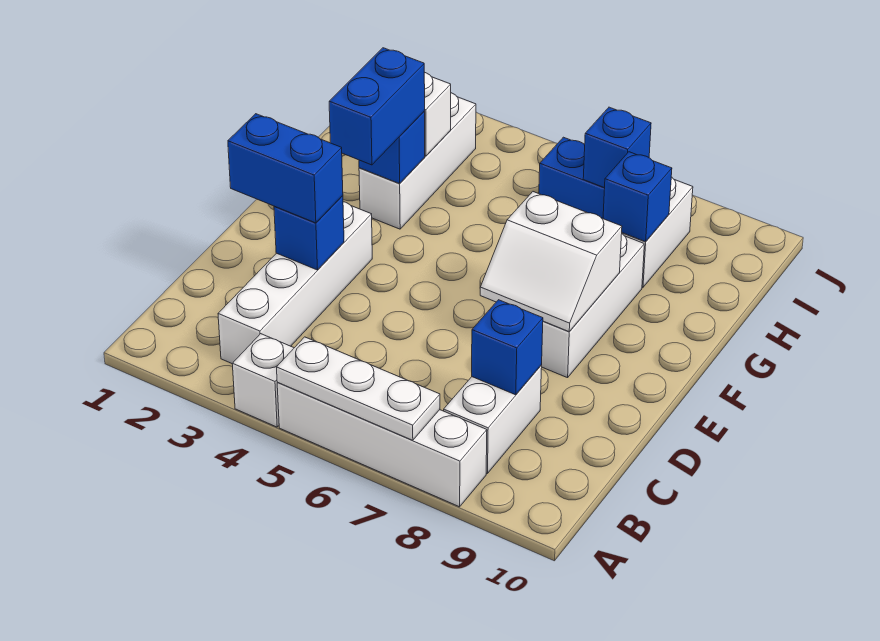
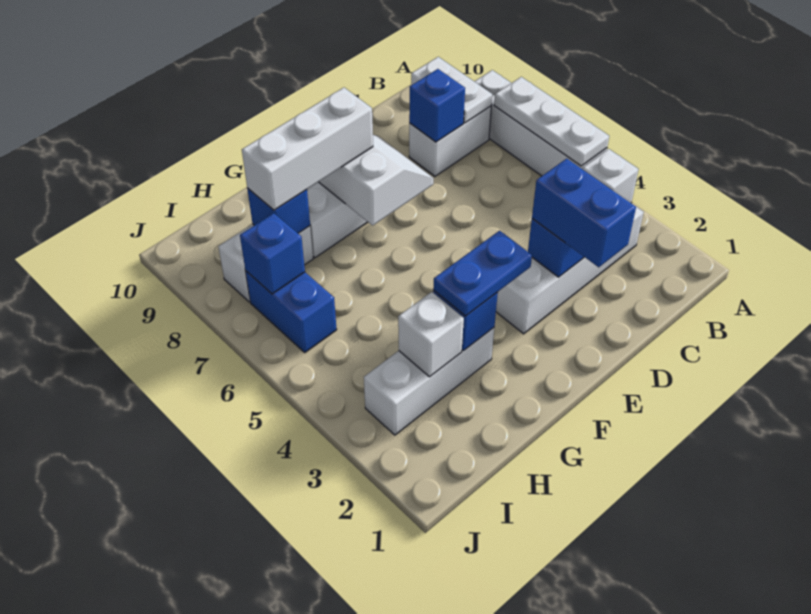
none -> white plate B8:B9 level 2
blue brick F3:G3 level 3 -> blue plate F3:G3 level 3
none -> white brick F8:H8 level 3

